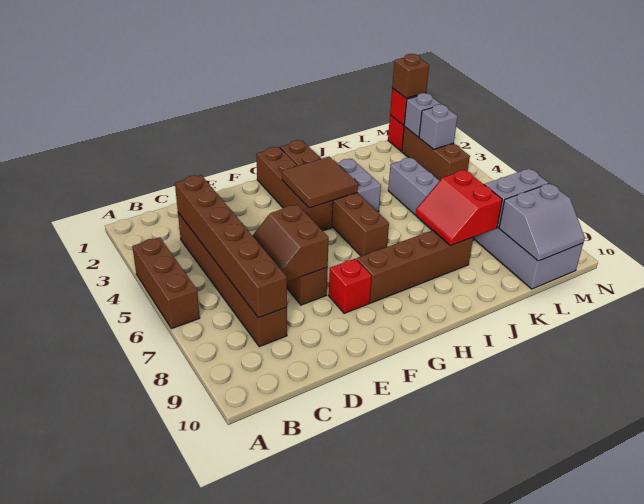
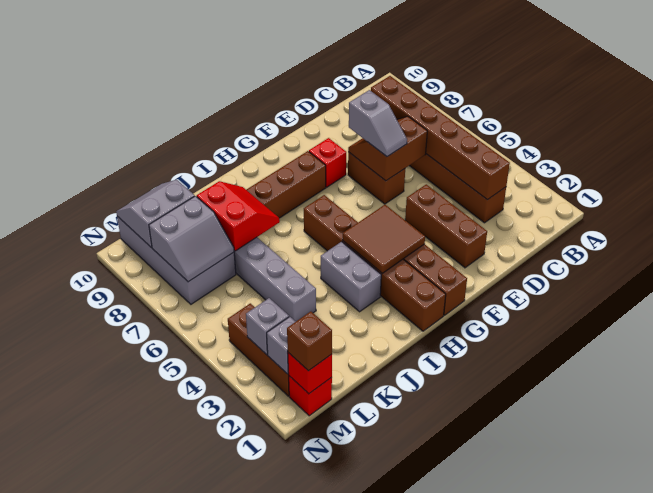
brown brick A4:A6 level 1 -> brown brick E2:E4 level 1
brown slope D6:E7 level 2 top E -> brown slope D6:E7 level 2 top 6
none -> grey slope E6:E7 level 3 top 7

